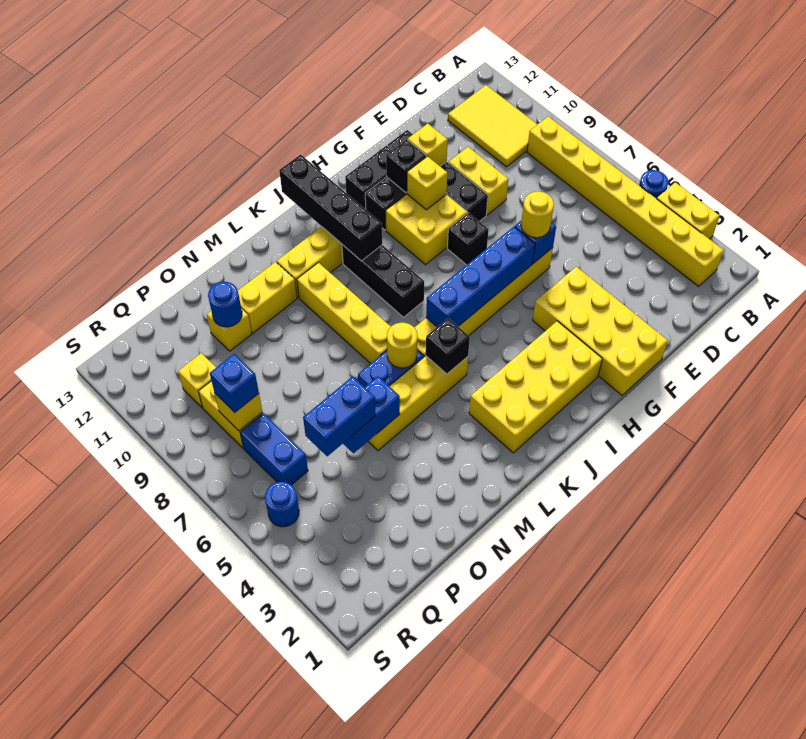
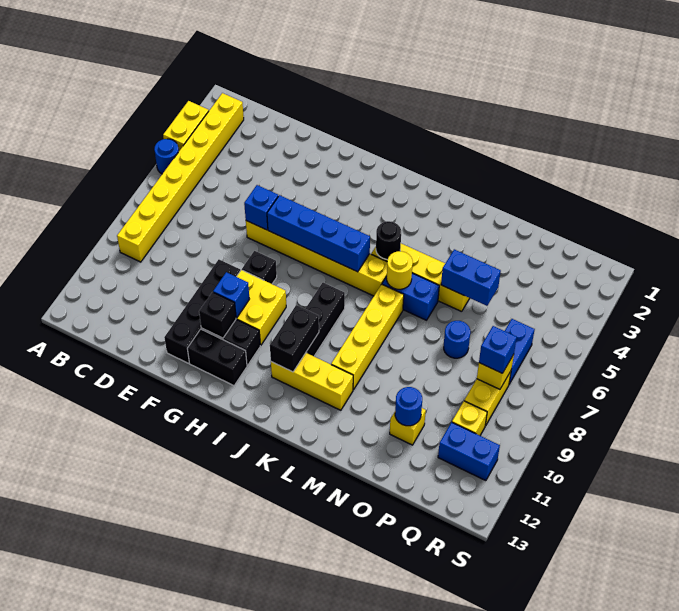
yellow tile B10:C12 level 1 -> none
yellow brick E9:E10 level 1 -> none
yellow brick F1:G4 level 1 -> none
yellow round brick F6 level 3 -> none
yellow brick F11 level 2 -> none
yellow brick G10 level 2 -> blue brick G10 level 2
yellow brick H2:K3 level 1 -> none
black brick J10:J13 level 2 -> black brick J10:J11 level 2
black brick K5 level 2 -> black round brick K5 level 2
yellow brick M11:N11 level 1 -> none
blue brick O5:P5 level 3 -> blue brick Q11:R11 level 1
blue round brick R5 level 1 -> blue round brick O7 level 1

